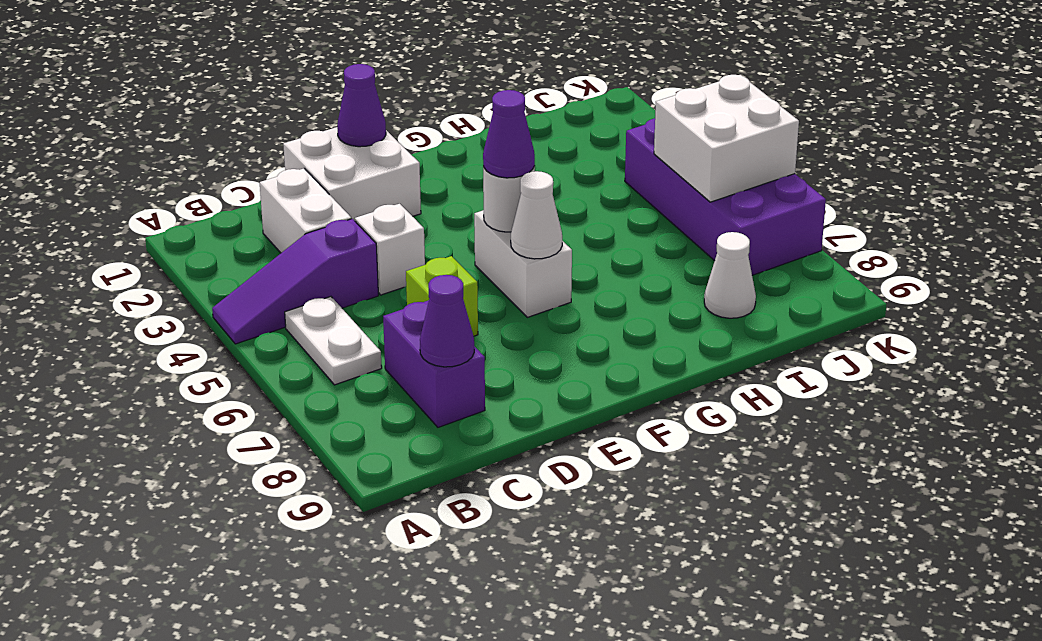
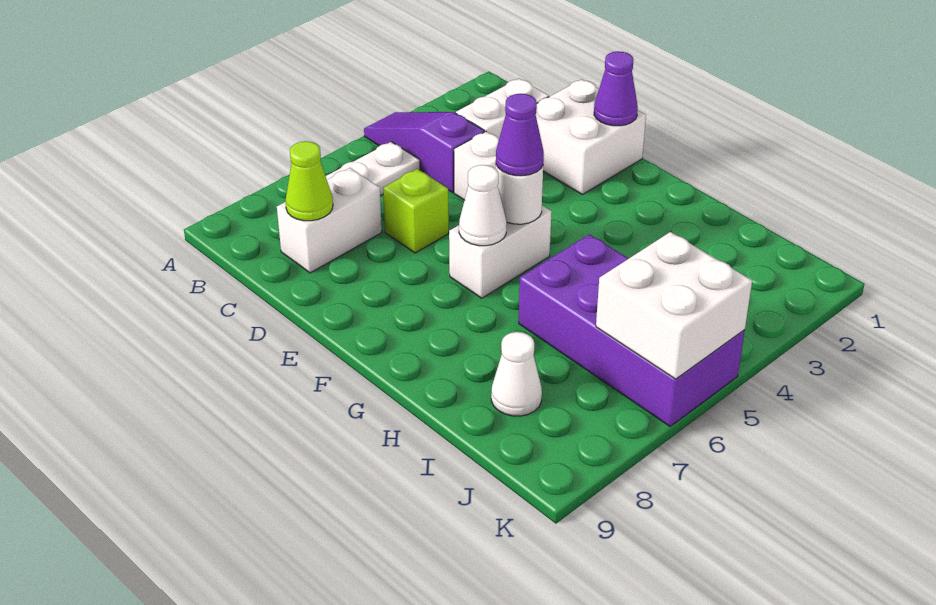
purple brick C7:C8 level 1 -> white brick C7:C8 level 1
purple cone C8 level 2 -> lime cone C8 level 2
purple brick J4:K7 level 1 -> purple brick H5:K6 level 1

